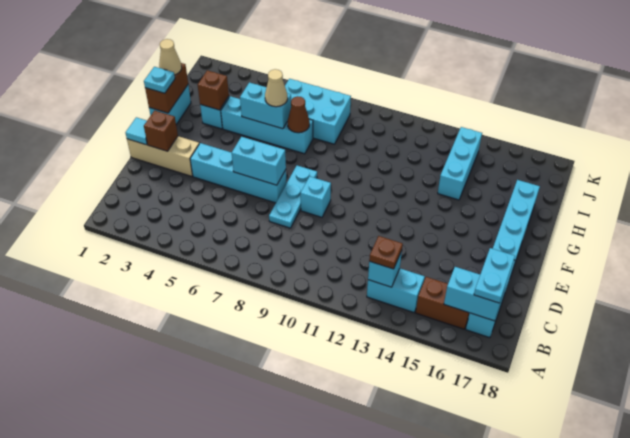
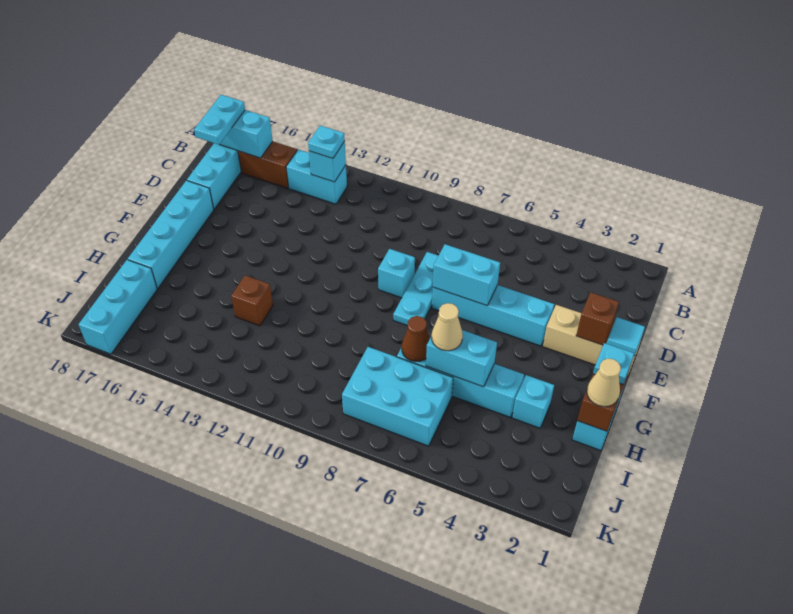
brown plate B13 level 3 -> cyan plate B13 level 3
brown brick H3 level 2 -> brown brick H13 level 1
cyan brick H14:J14 level 1 -> cyan brick I17:K17 level 1

